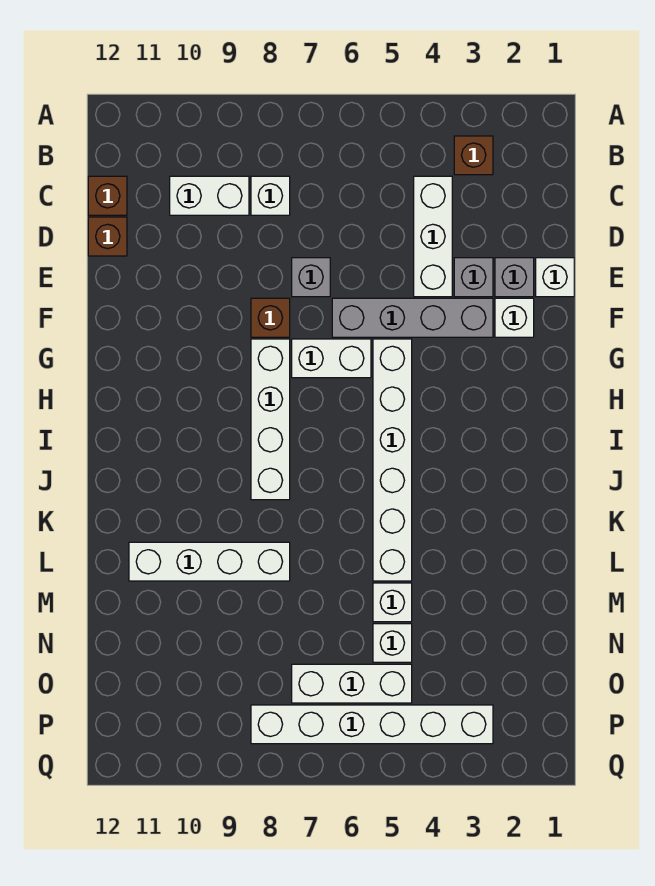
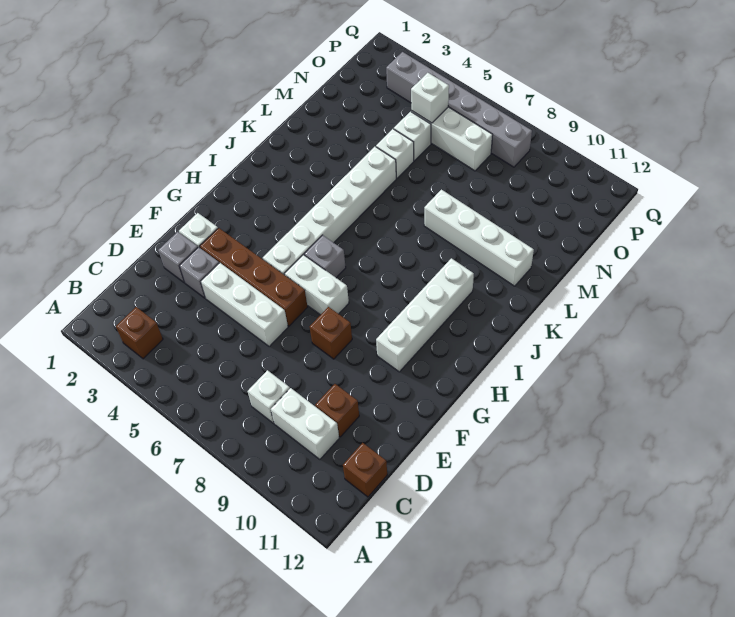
white brick C4:E4 level 1 -> white brick E4:E6 level 1
brown brick D12 level 1 -> brown brick D10 level 1
white brick E1 level 1 -> white brick O5 level 2
grey brick E7 level 1 -> grey brick H6 level 1
grey brick F3:F6 level 1 -> brown brick F3:F6 level 1
white brick G8:J8 level 1 -> white brick G10:J10 level 1
white brick P3:P8 level 1 -> grey brick P3:P8 level 1

